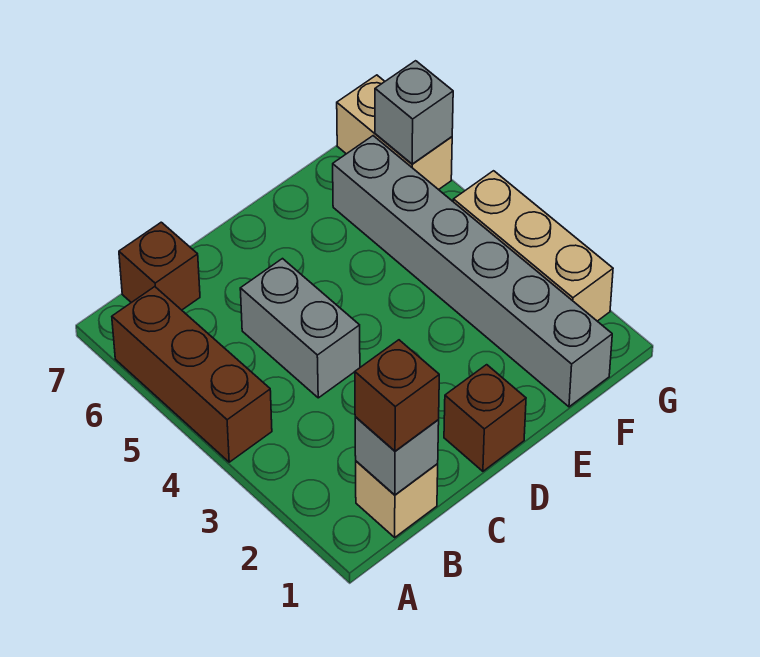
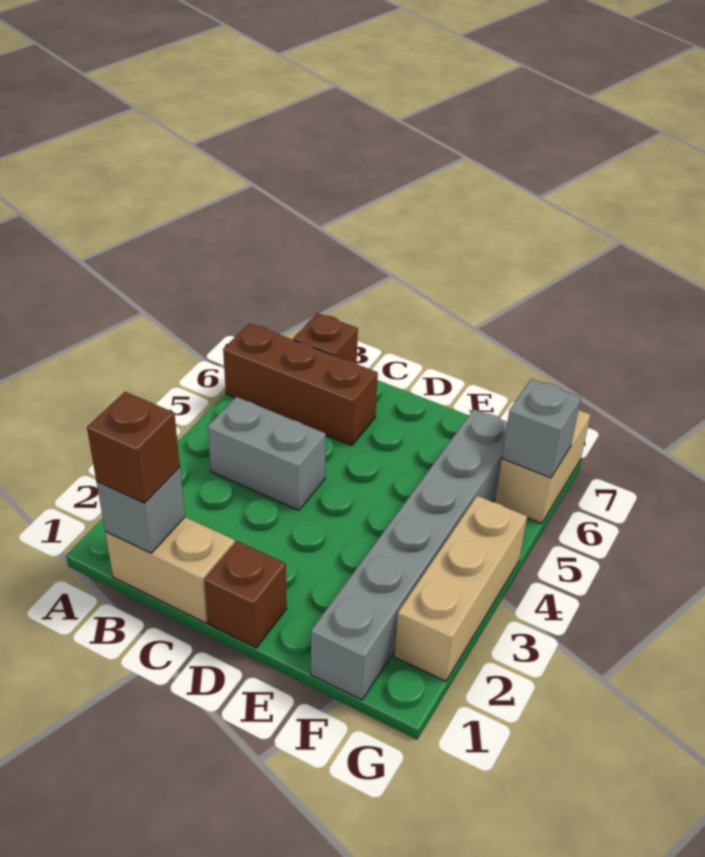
brown brick A4:A6 level 1 -> brown brick A6:C6 level 1
tan brick B1 level 1 -> tan brick B1:C1 level 1
grey brick C4:C5 level 1 -> grey brick B4:C4 level 1

